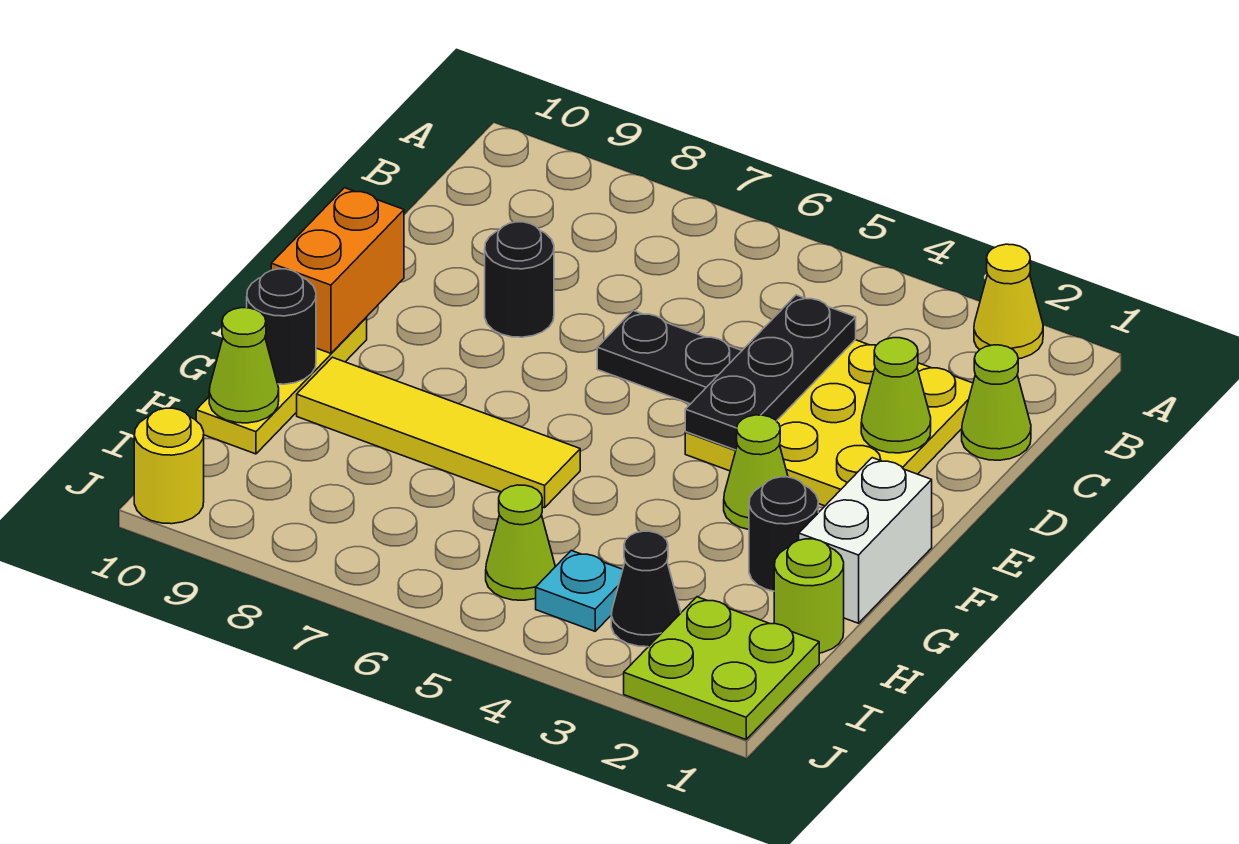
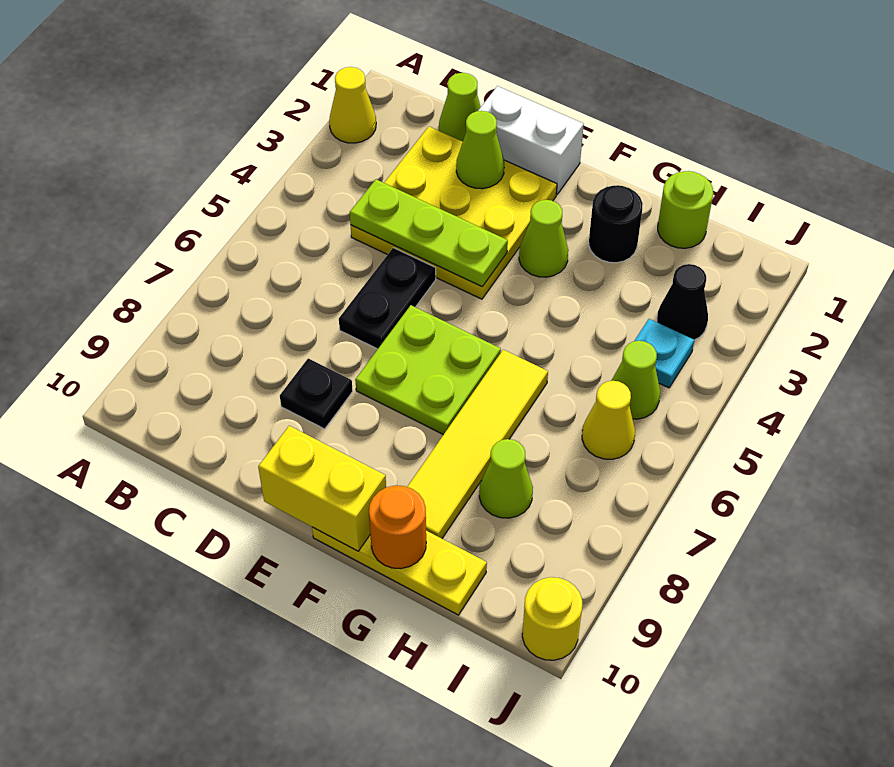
black plate C4:E4 level 2 -> lime plate C4:E4 level 2
black round brick D8 level 1 -> black plate D8 level 1
orange brick E10:F10 level 2 -> yellow brick E10:F10 level 2
white brick F1:G1 level 1 -> white brick D1:E1 level 1
black round brick G10 level 2 -> orange round brick G10 level 2
lime cone H10 level 2 -> lime cone H8 level 1
lime plate I1:J2 level 1 -> lime plate E6:F7 level 1
none -> yellow cone I6 level 1

